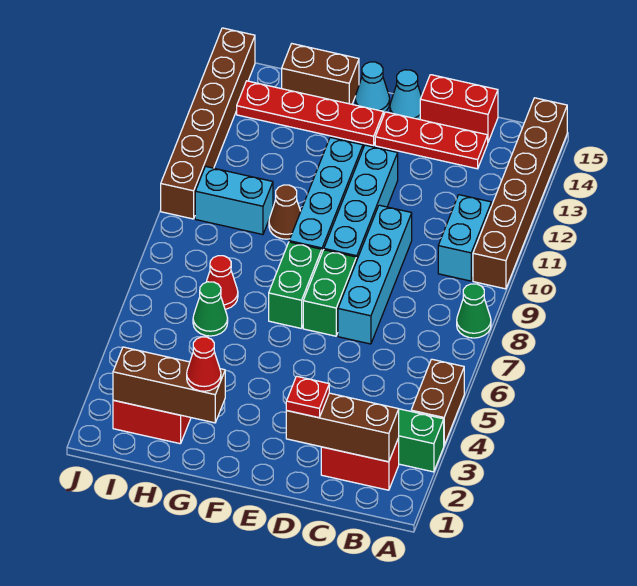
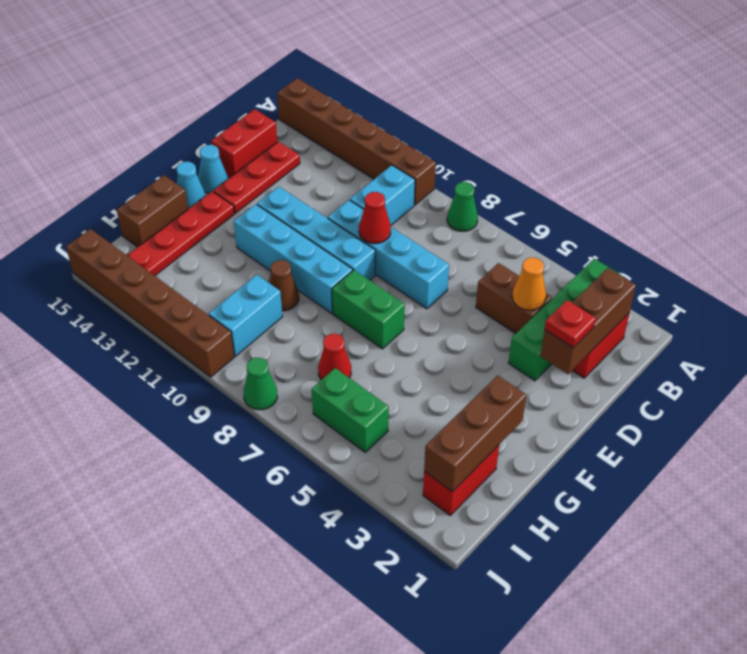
brown brick A4:A5 level 1 -> brown brick C4:C5 level 1
cyan brick B10:B11 level 1 -> cyan brick B10:C10 level 1
none -> orange cone C4 level 2
green brick E7:E8 level 1 -> green brick I5:I6 level 1
red cone G2 level 3 -> red cone D9 level 2
green cone H6 level 1 -> green cone J8 level 1

